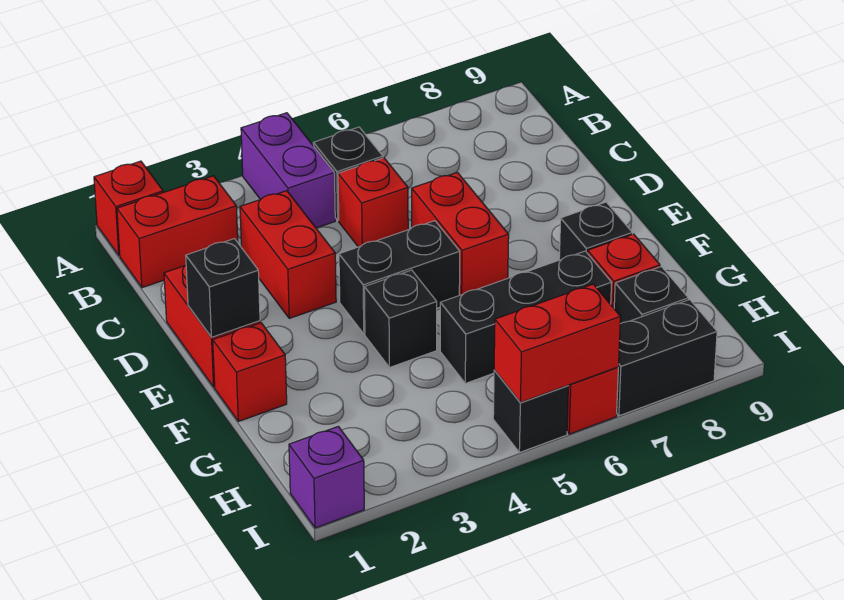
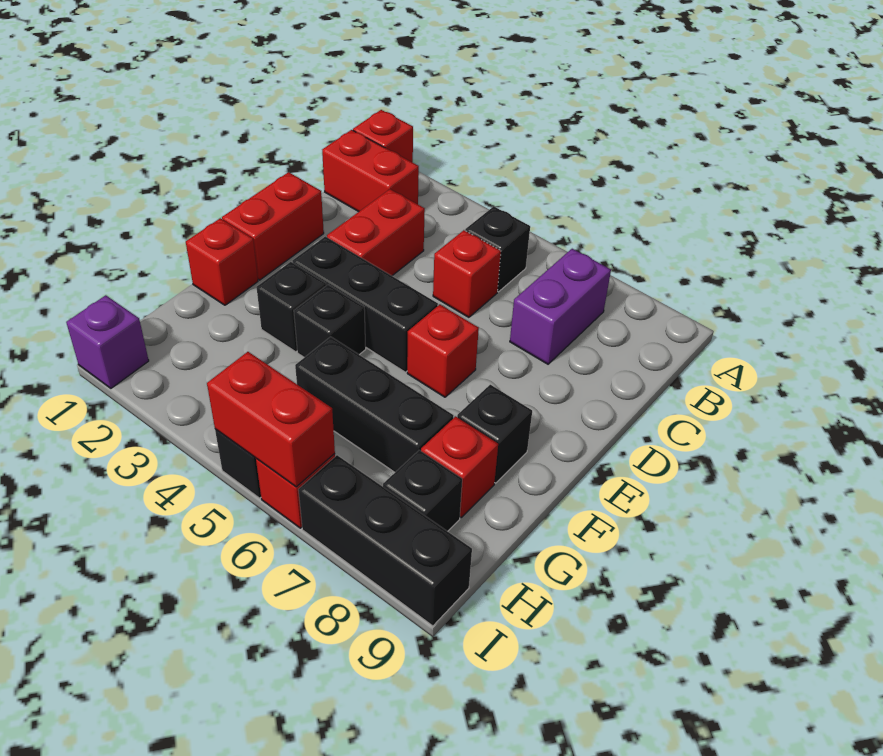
purple brick A4:B4 level 1 -> purple brick B7:C7 level 1
red brick D6:E6 level 1 -> red brick E6 level 1
black brick E1 level 2 -> black brick F3 level 1
black brick E4:E5 level 1 -> black brick E3:E5 level 1
black brick I7:I8 level 1 -> black brick I7:I9 level 1

